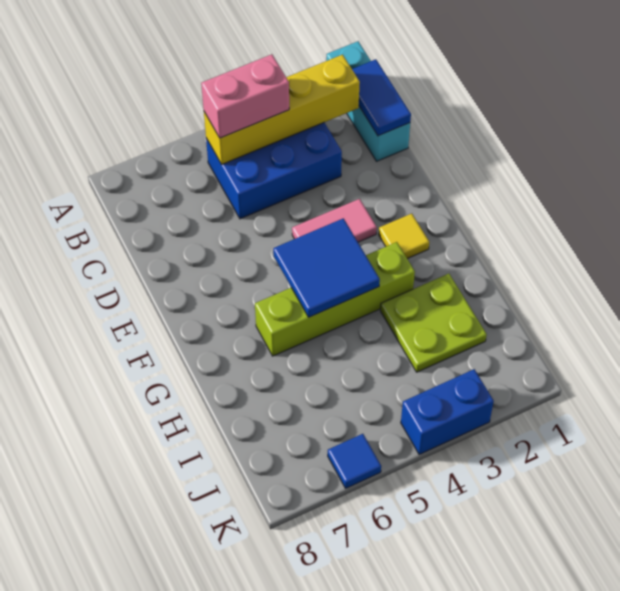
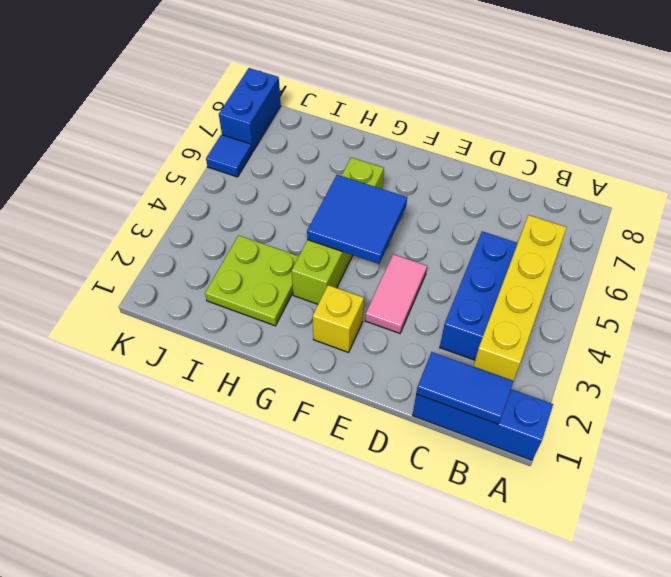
cyan brick A1:C1 level 1 -> blue brick A1:C1 level 1
pink brick B4:B5 level 3 -> none
yellow tile F2 level 1 -> yellow brick F2 level 1
blue brick K3:K4 level 1 -> blue brick K7:K8 level 1

